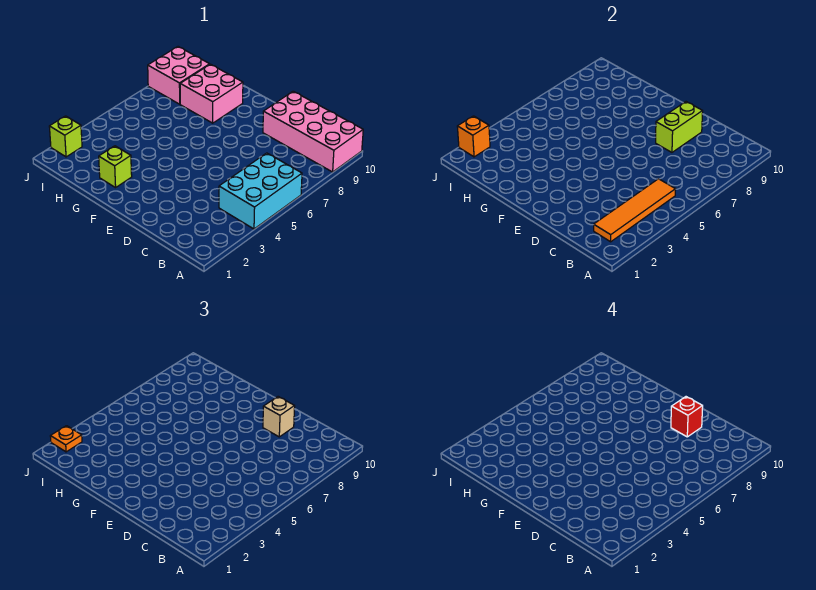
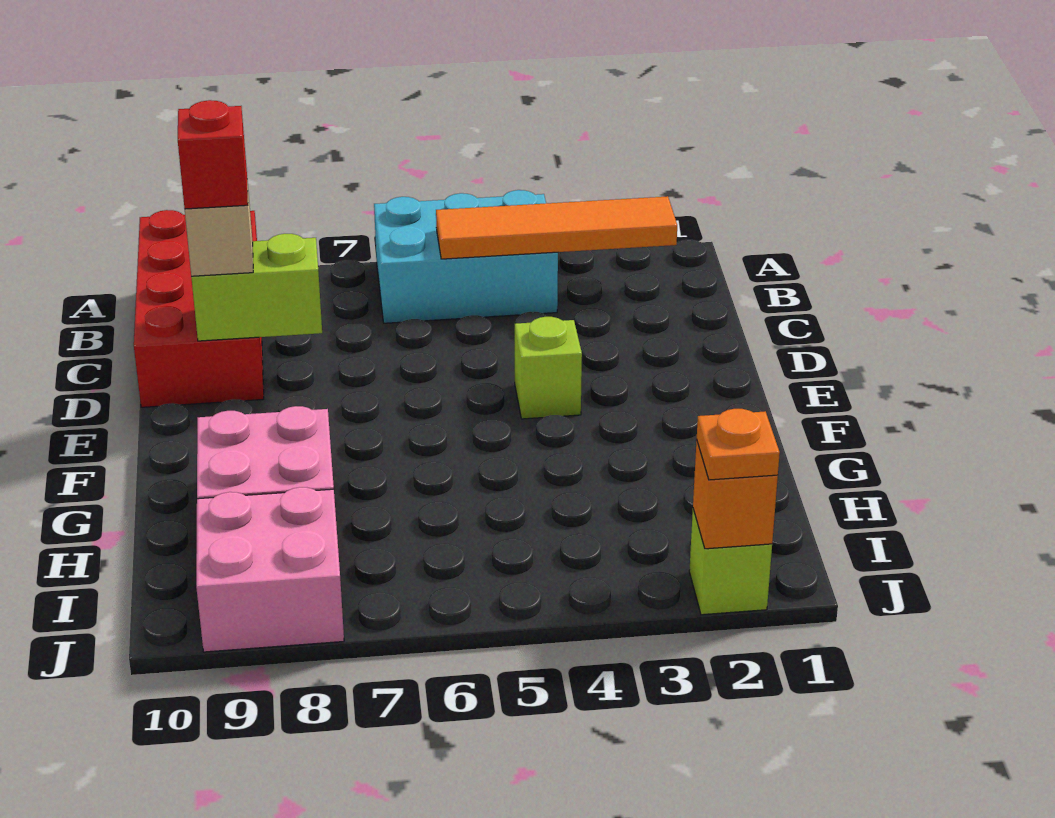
pink brick A9:D10 level 1 -> red brick A9:D10 level 1
lime brick G2 level 1 -> lime brick E4 level 1

